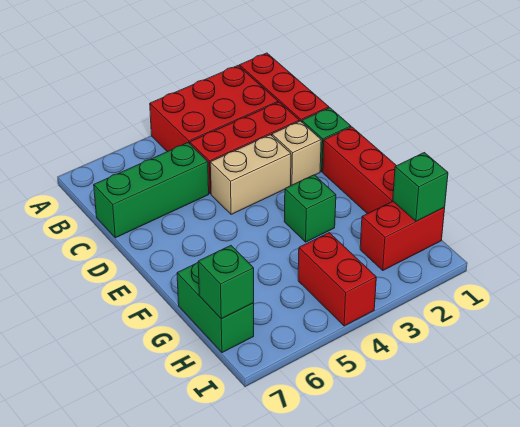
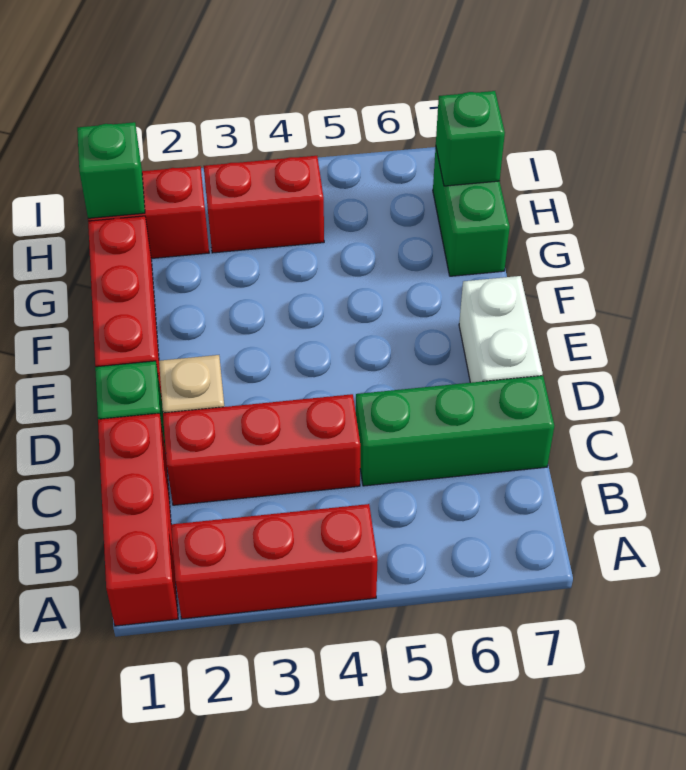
red brick A2:B4 level 1 -> red brick A2:A4 level 1
tan brick D3:D4 level 1 -> none
none -> white brick D7:E7 level 1
green brick F3 level 1 -> none
red brick H4:I4 level 1 -> red brick H3:H4 level 1

